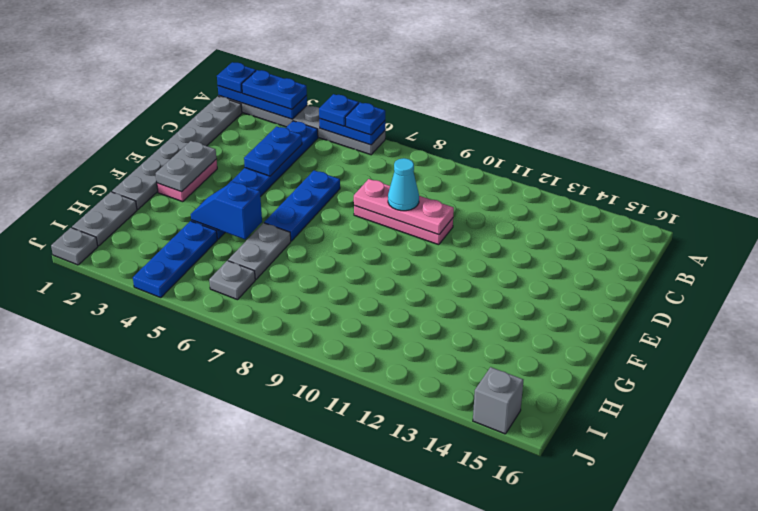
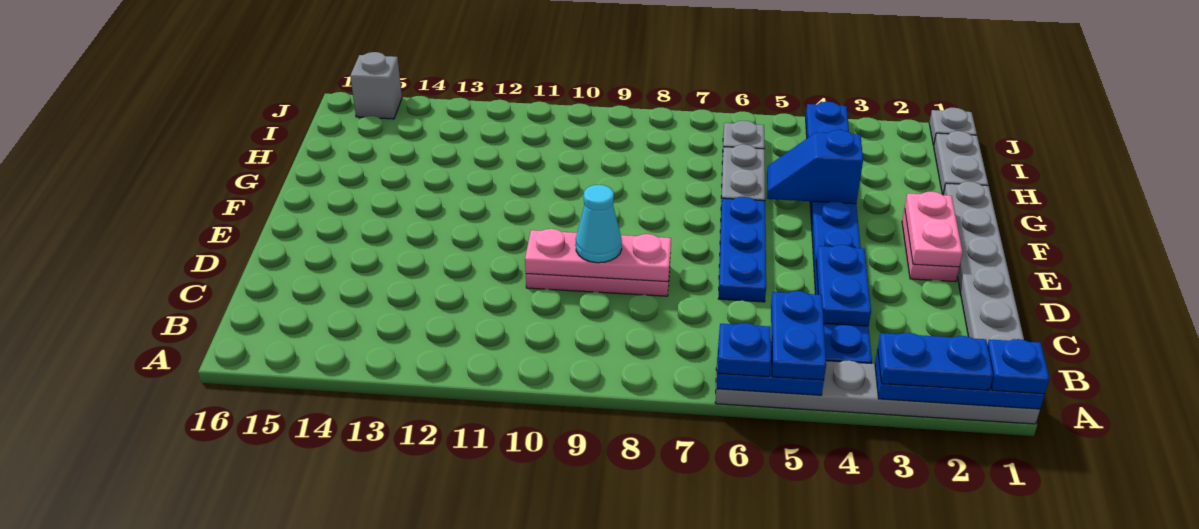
blue plate A5 level 3 -> blue plate A5:B5 level 3
grey plate E2:F2 level 2 -> pink plate E2:F2 level 2
blue slope G4:G5 level 2 top 5 -> blue slope G4:G5 level 2 top 4

